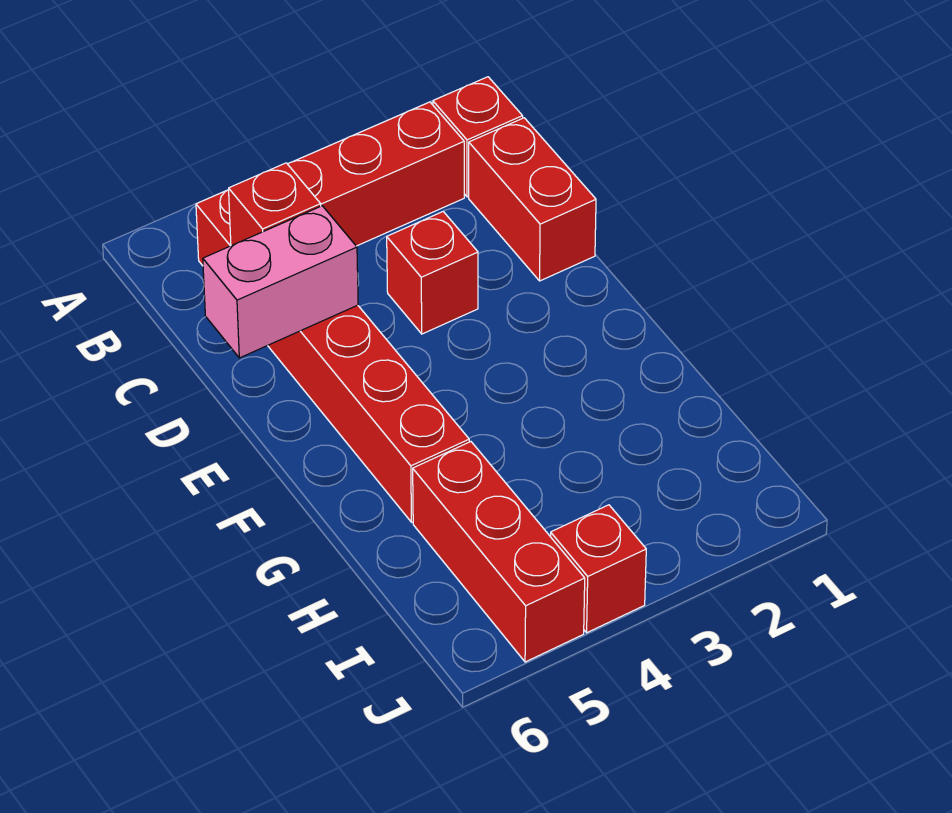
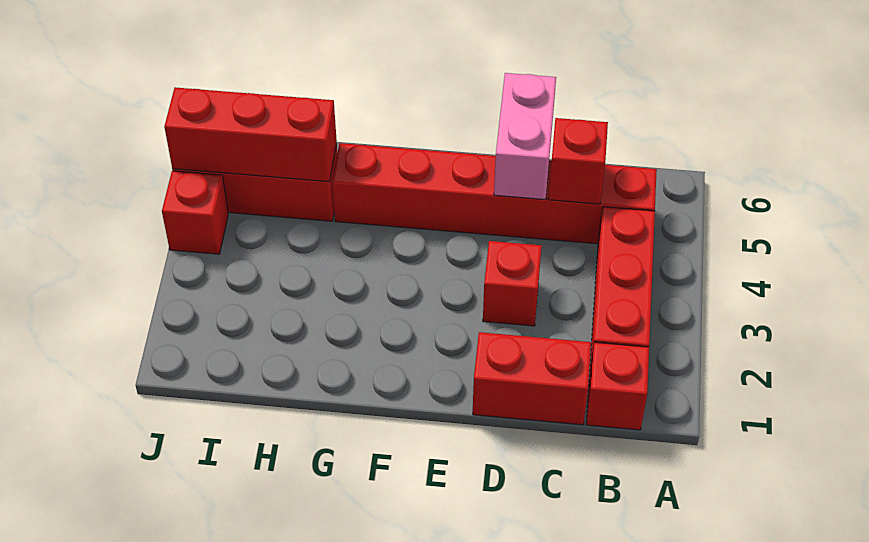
none -> red brick H5:J5 level 2

